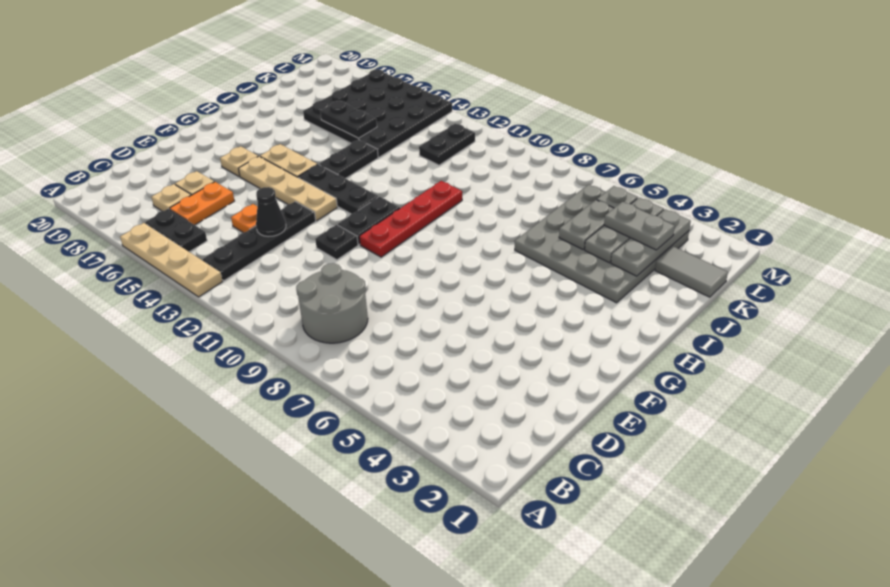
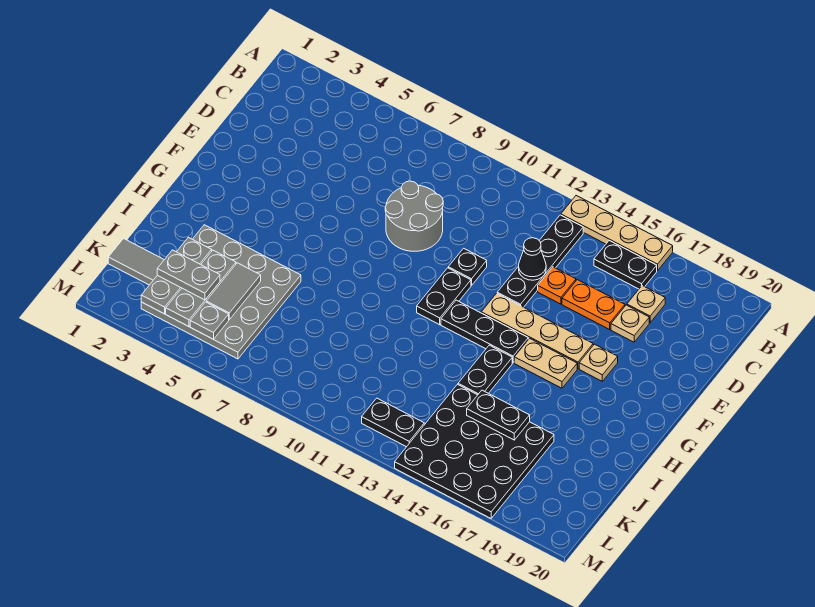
grey round brick B8:C9 level 1 -> grey round brick D8:E9 level 1
orange plate C16:D16 level 1 -> orange plate D15:D16 level 1
red plate F10:I10 level 1 -> none
grey plate J5:K5 level 2 -> grey tile J5:K5 level 2
black plate K12:L12 level 1 -> black plate L12:L13 level 1

